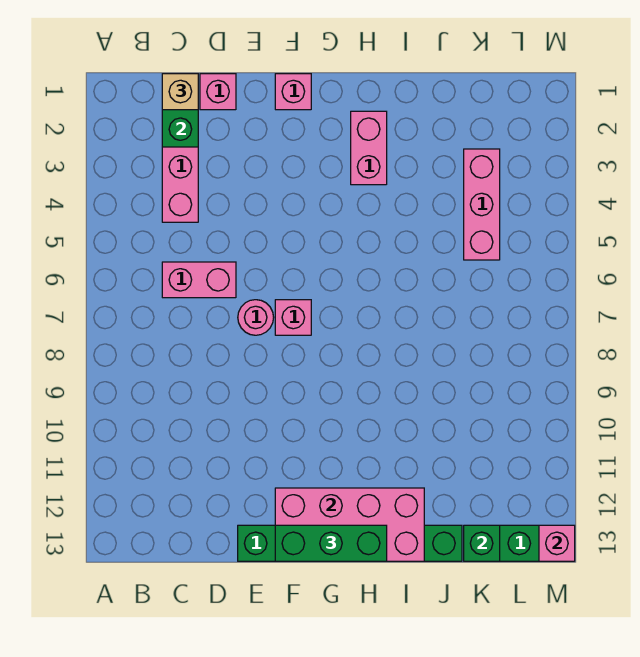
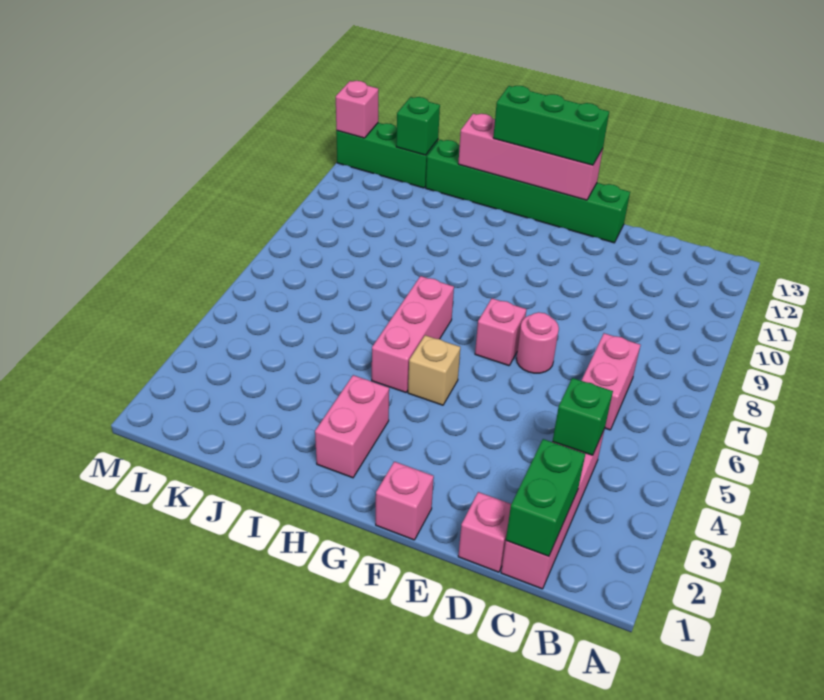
tan brick C1 level 3 -> tan brick G5 level 1
none -> green brick C4 level 2
pink brick C6:D6 level 1 -> pink brick C6:C7 level 1
pink brick F12:I13 level 2 -> pink brick F13:I13 level 2
pink brick K3:K5 level 1 -> pink brick H5:H7 level 1

